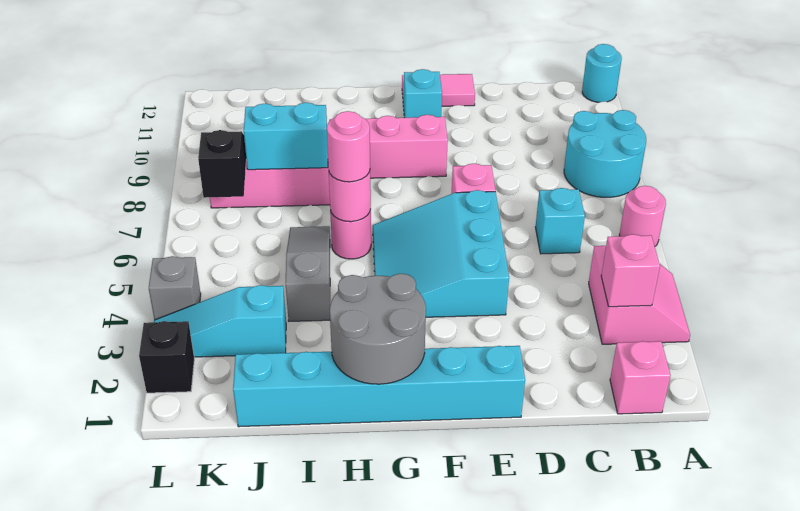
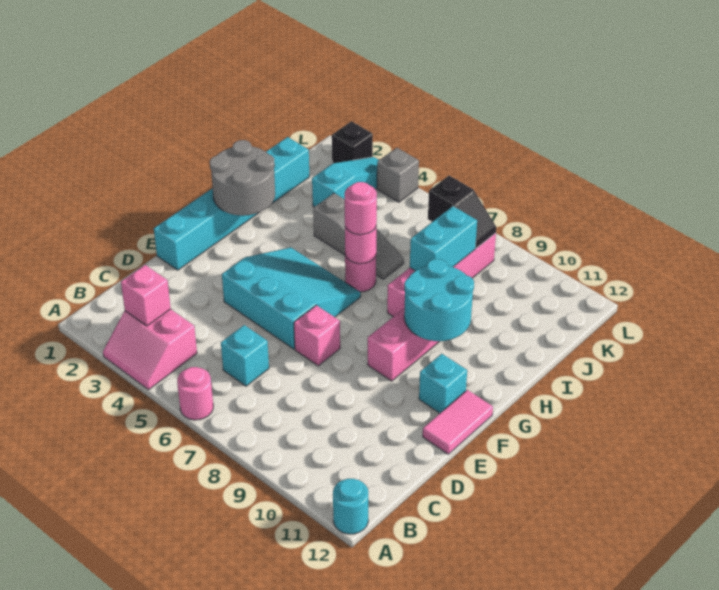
cyan round brick A8:B9 level 1 -> cyan round brick G9:H10 level 2
pink brick B1 level 1 -> none

